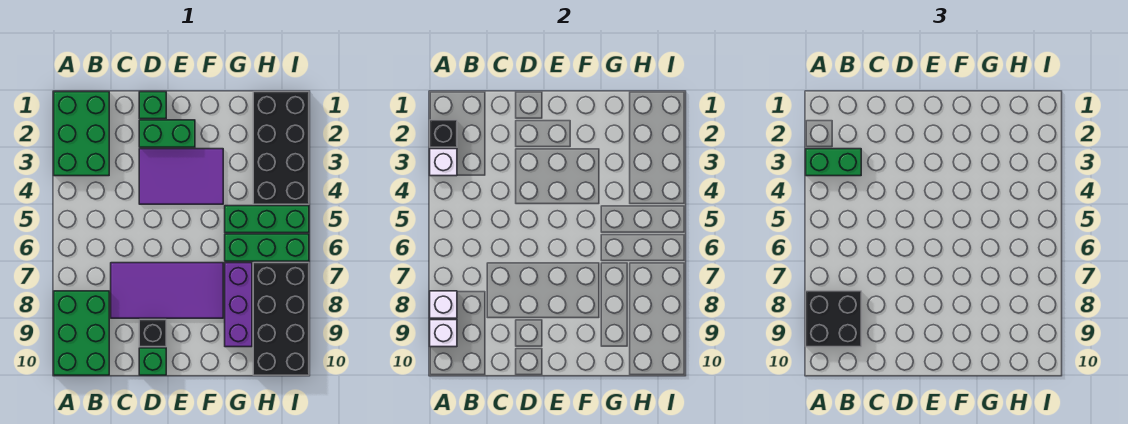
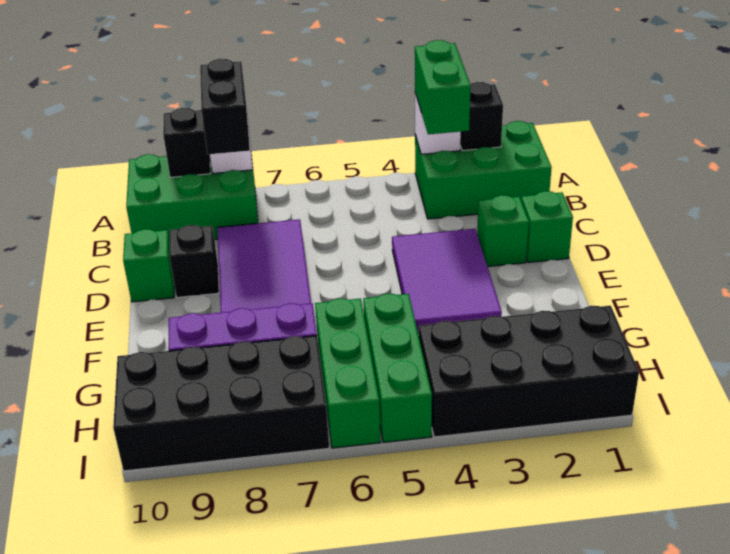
black brick A8:B9 level 3 -> black brick A8:B8 level 3
white brick A9 level 2 -> black brick A9 level 2
green brick D2:E2 level 1 -> green brick D2 level 1

